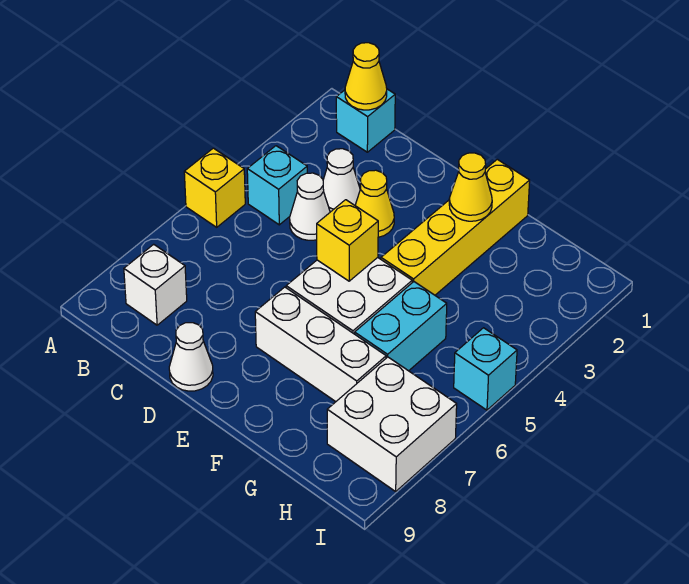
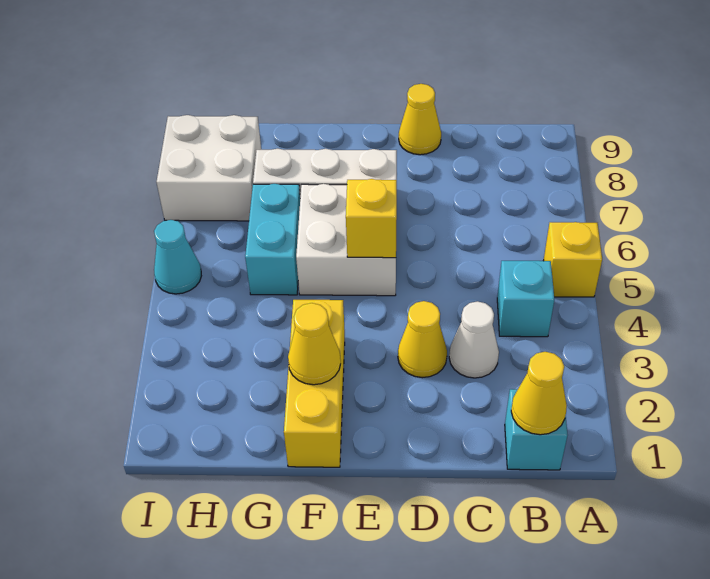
white brick B8 level 1 -> none
white cone C4 level 1 -> none
white cone D9 level 1 -> yellow cone D9 level 1
yellow brick F1:F4 level 1 -> yellow brick F1:F3 level 1
cyan brick I5 level 1 -> cyan cone I5 level 1

